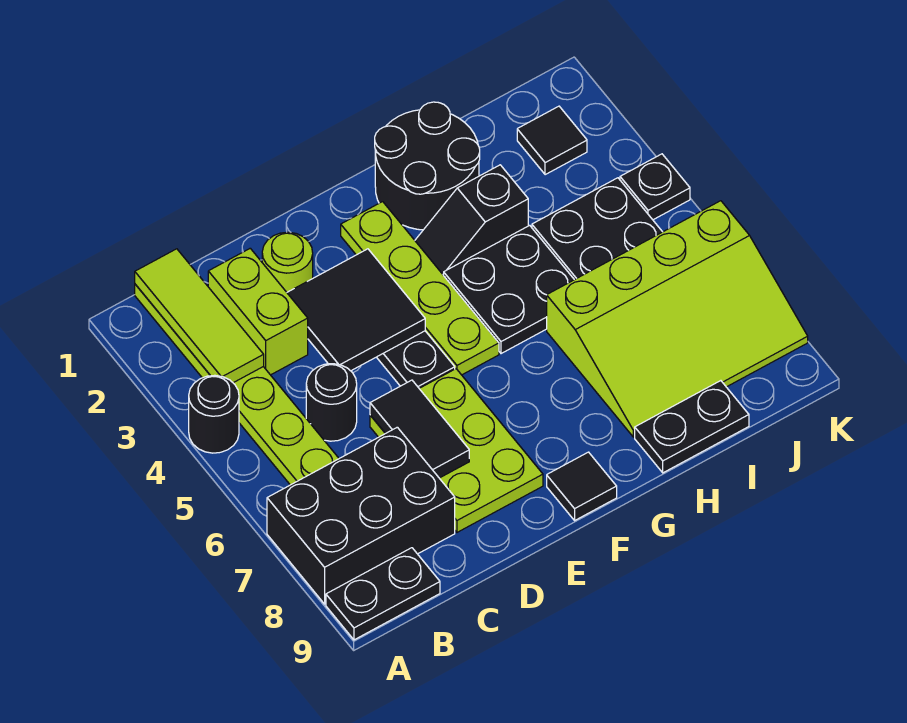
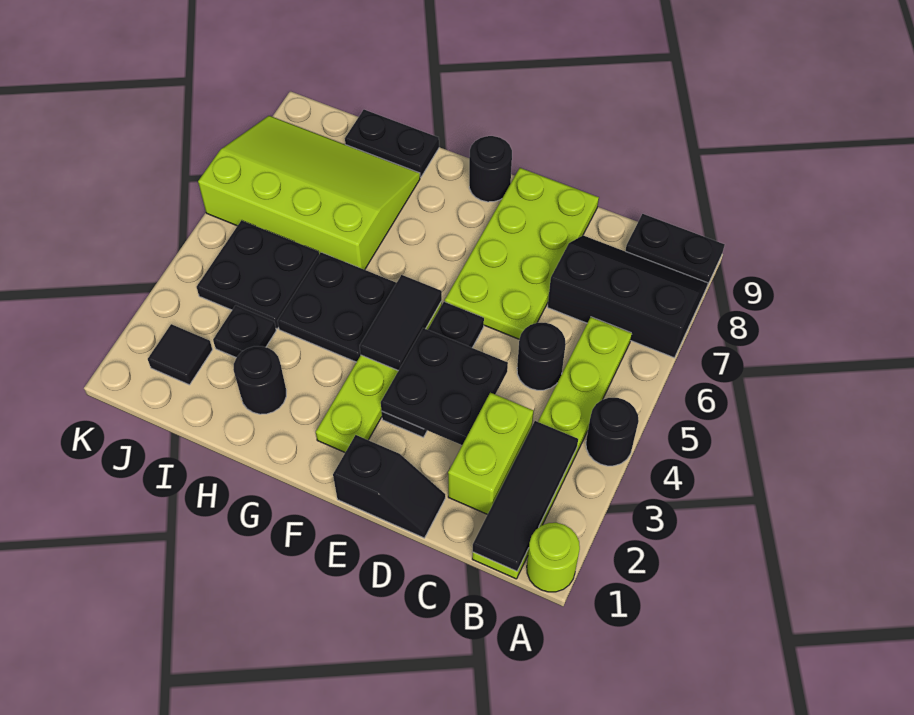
black brick A7:C8 level 1 -> black slope A7:C8 level 1 top 7
lime tile B1:B3 level 2 -> black tile B1:B3 level 2
lime round brick D2 level 1 -> lime round brick A1 level 1
black tile D3:E4 level 2 -> black plate D3:E4 level 2
lime plate D6:E8 level 1 -> lime plate D6:E9 level 1
black tile D6:D7 level 2 -> black tile F4:F5 level 2
black tile F9 level 1 -> black round brick F9 level 1
black round brick G1:H2 level 1 -> black round brick H2 level 1
black slope G3:H3 level 1 top H -> black slope D1:E1 level 1 top E
black plate K4 level 1 -> black plate I3 level 1

